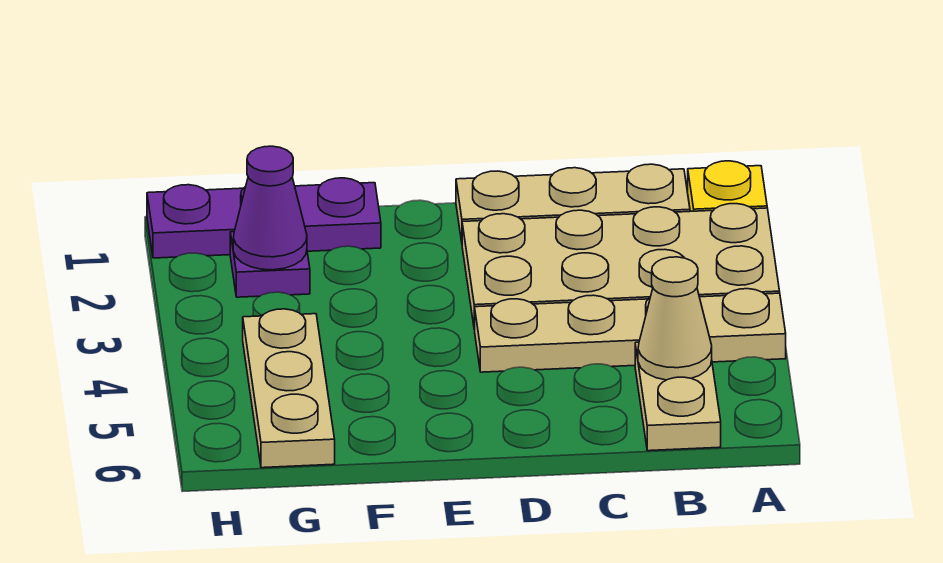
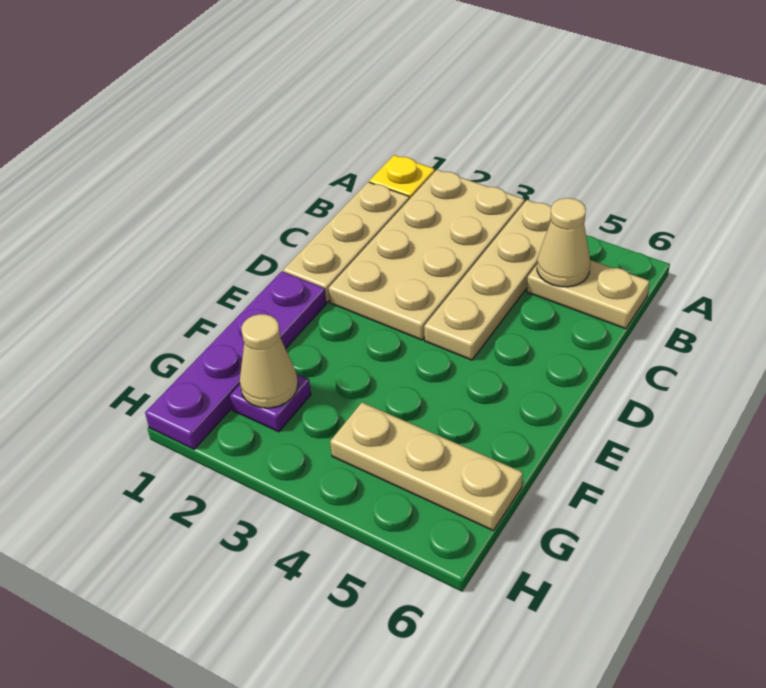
purple plate F1:H1 level 1 -> purple plate E1:H1 level 1
purple cone G2 level 2 -> tan cone G2 level 2

